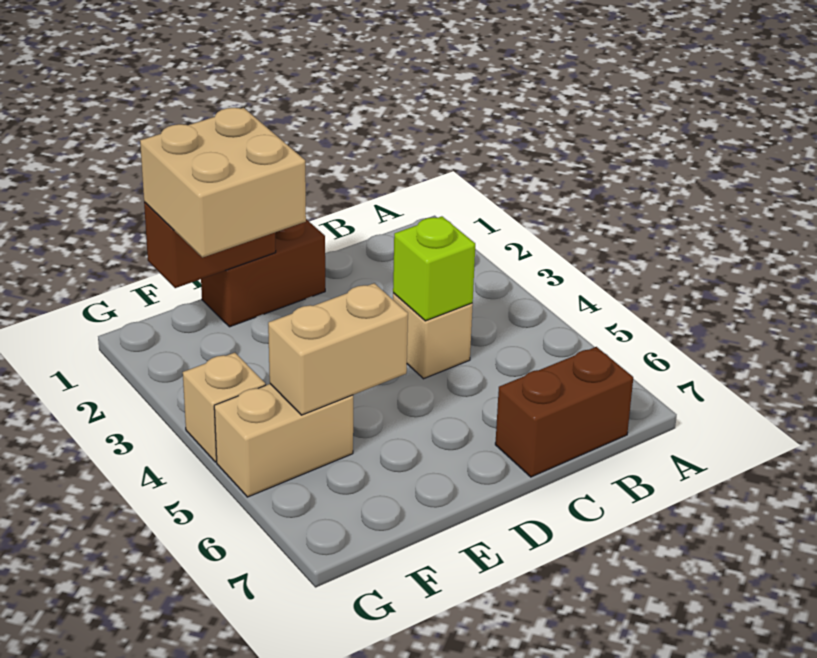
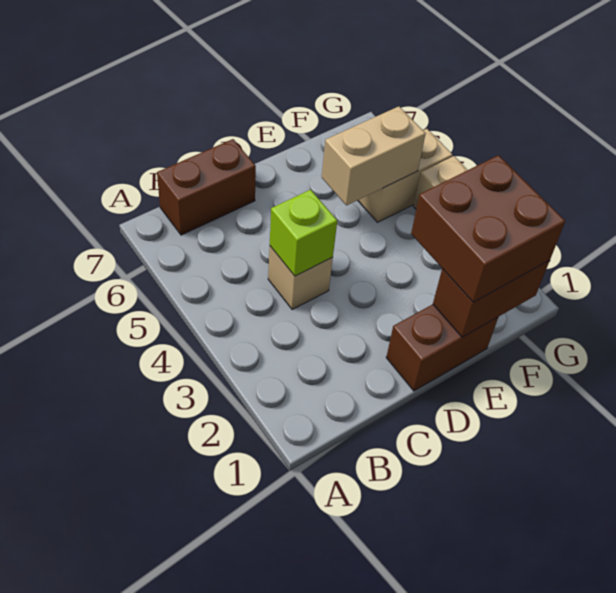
tan brick E1:F2 level 3 -> brown brick E1:F2 level 3

